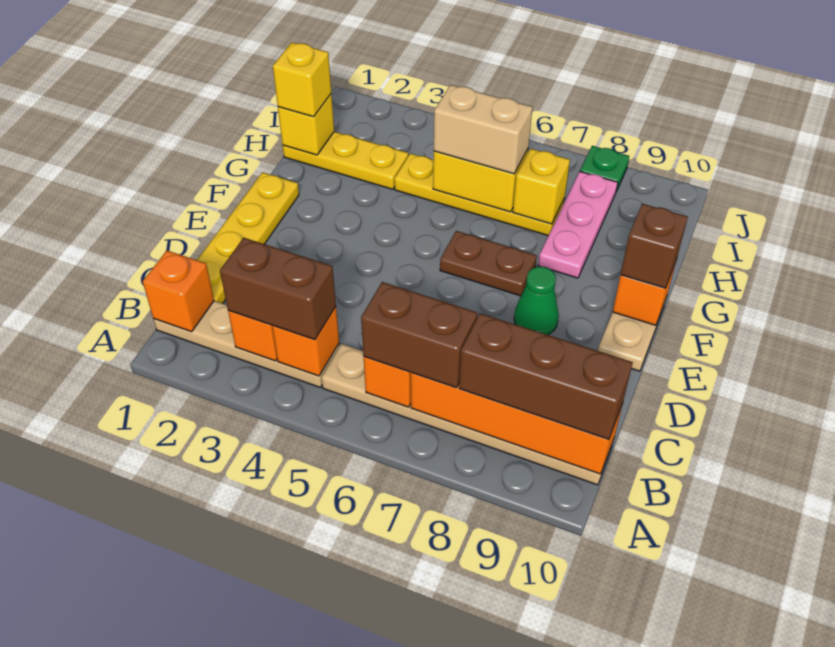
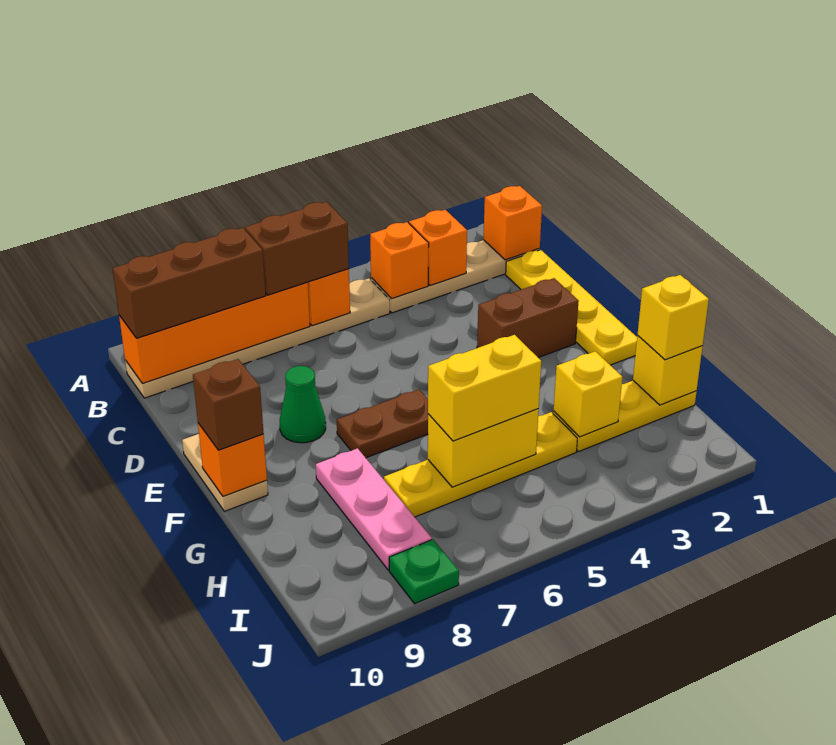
brown brick B3:B4 level 3 -> brown brick E2:E3 level 1
tan brick H5:H6 level 3 -> yellow brick H5:H6 level 3
yellow brick H7 level 2 -> yellow brick H3 level 2

